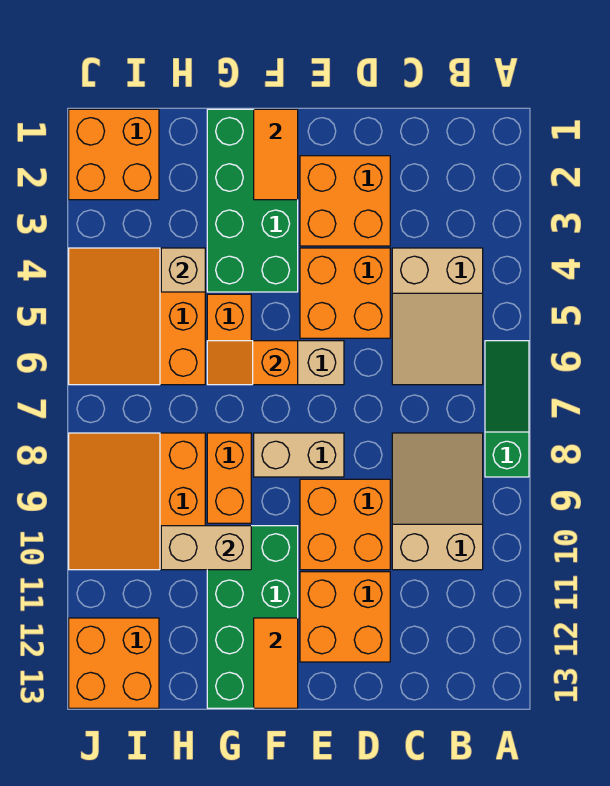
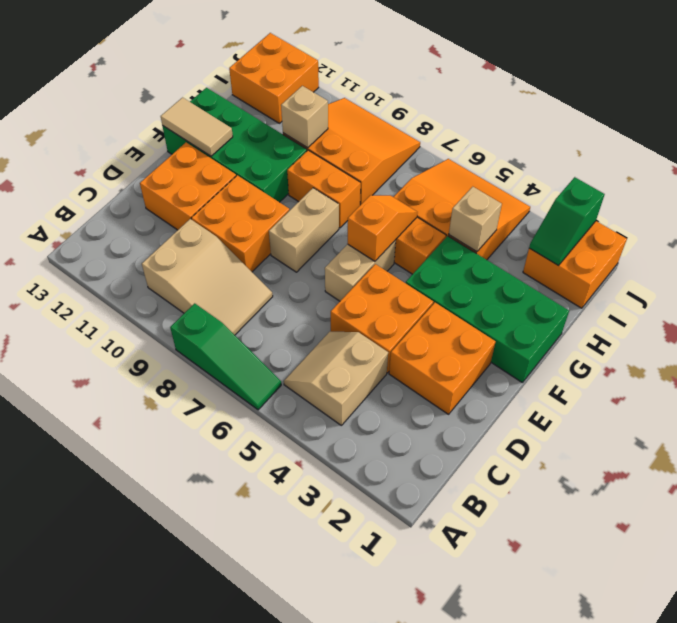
tan slope B4:C6 level 1 top 4 -> tan slope B4:C5 level 1 top 4
orange tile F1:F2 level 2 -> none
orange tile F12:F13 level 2 -> tan tile F12:F13 level 2
tan brick G10:H10 level 2 -> tan brick H10 level 2
none -> green slope I2:J2 level 2 top J

